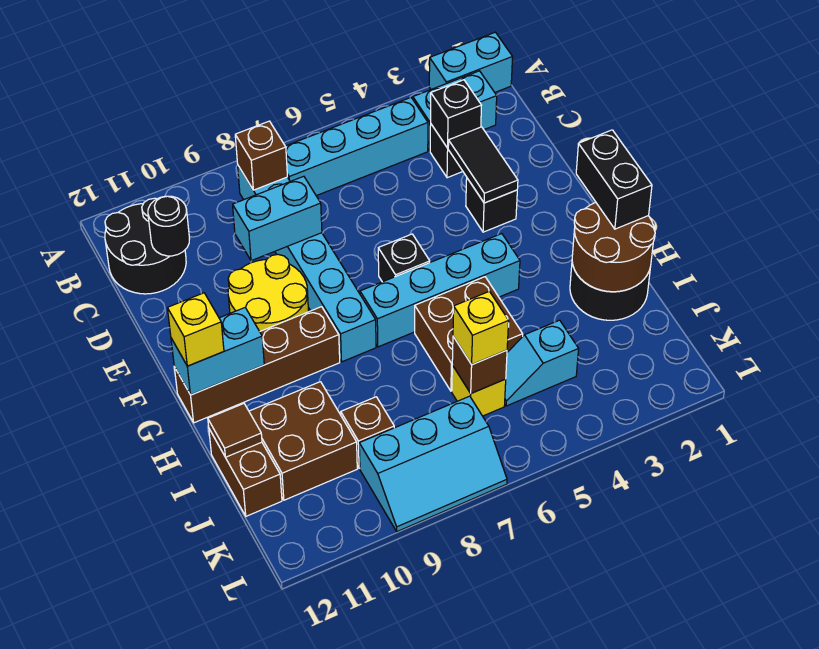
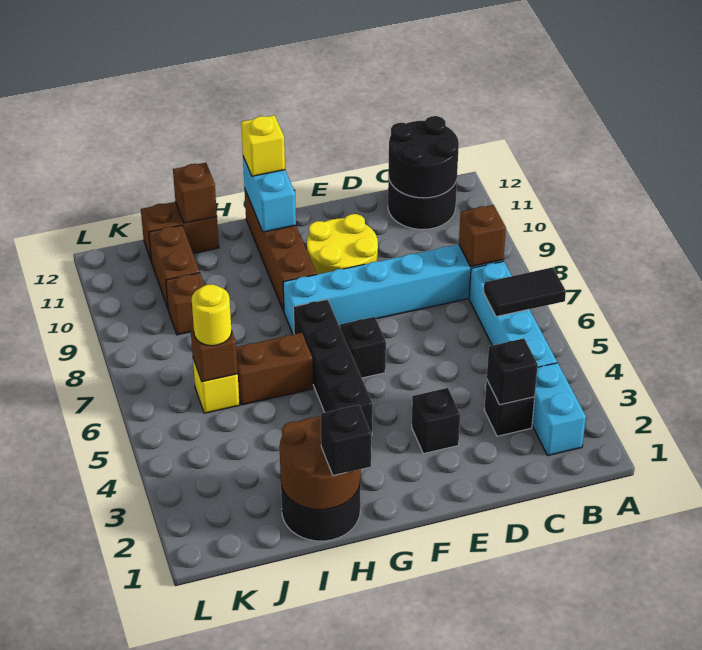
cyan brick A1:A2 level 1 -> none
black round brick C11 level 2 -> black round brick B11:C12 level 2
black tile D3:E3 level 2 -> black tile A6:B6 level 2
cyan brick D8:D9 level 2 -> none
black brick G1:H1 level 3 -> black brick H1 level 3
cyan brick G4:G7 level 1 -> black brick G4:G7 level 1
brown brick H5:I6 level 1 -> brown brick H6:I6 level 1
brown brick I10:J11 level 1 -> brown brick J10:J11 level 1
brown tile I12 level 2 -> brown brick I12 level 2
cyan slope J4:J5 level 1 top 4 -> none
yellow brick J6 level 3 -> yellow round brick J6 level 3
cyan slope K7:L9 level 1 top K -> none

